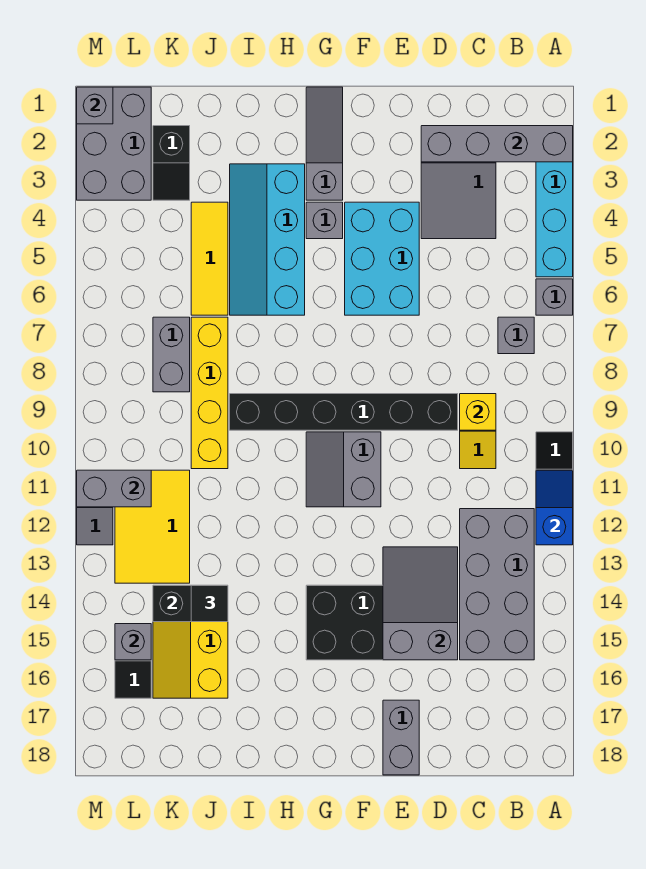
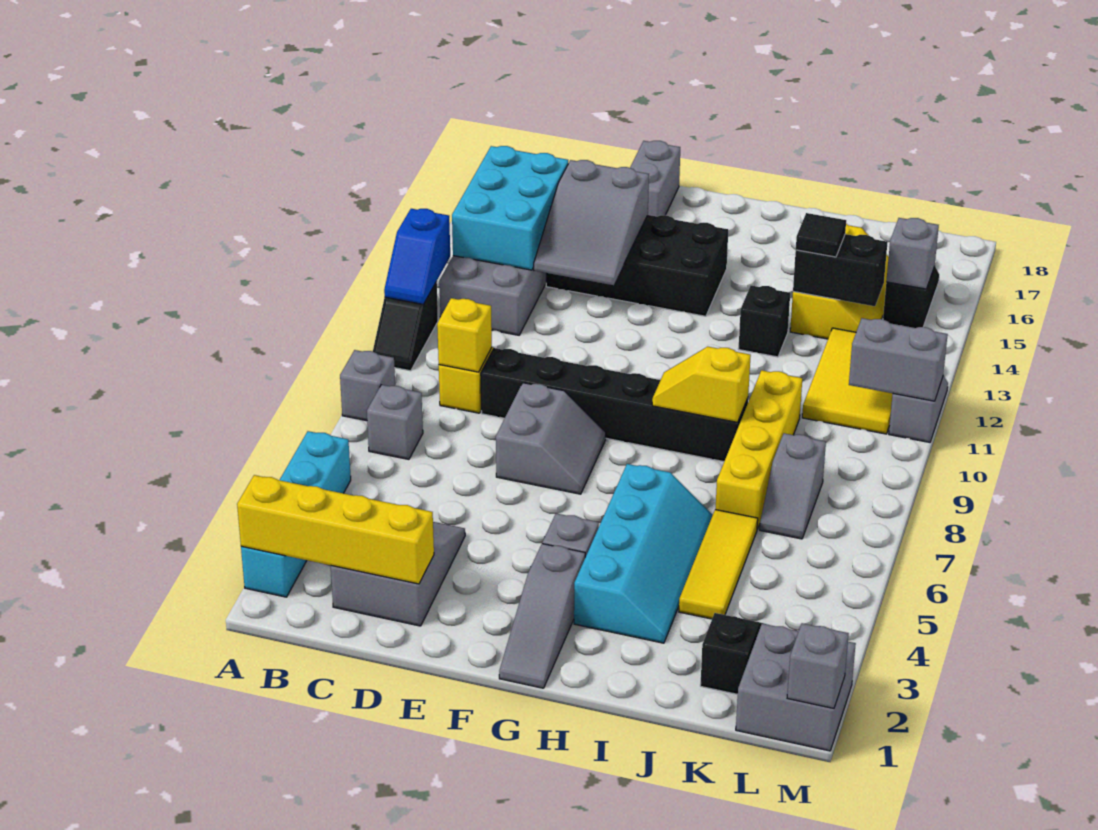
grey brick A2:D2 level 2 -> yellow brick A2:D2 level 2
grey brick A6 level 1 -> grey brick A8 level 1
cyan brick E4:F6 level 1 -> cyan brick B13:C15 level 2
grey slope F10:G11 level 1 top F -> grey slope E7:F8 level 1 top E
none -> yellow slope H9:I9 level 2 top I
none -> black brick I13 level 1
grey brick K7:K8 level 1 -> grey slope K7:K8 level 1 top 8
grey brick L1:M3 level 1 -> grey brick L1:M2 level 1

